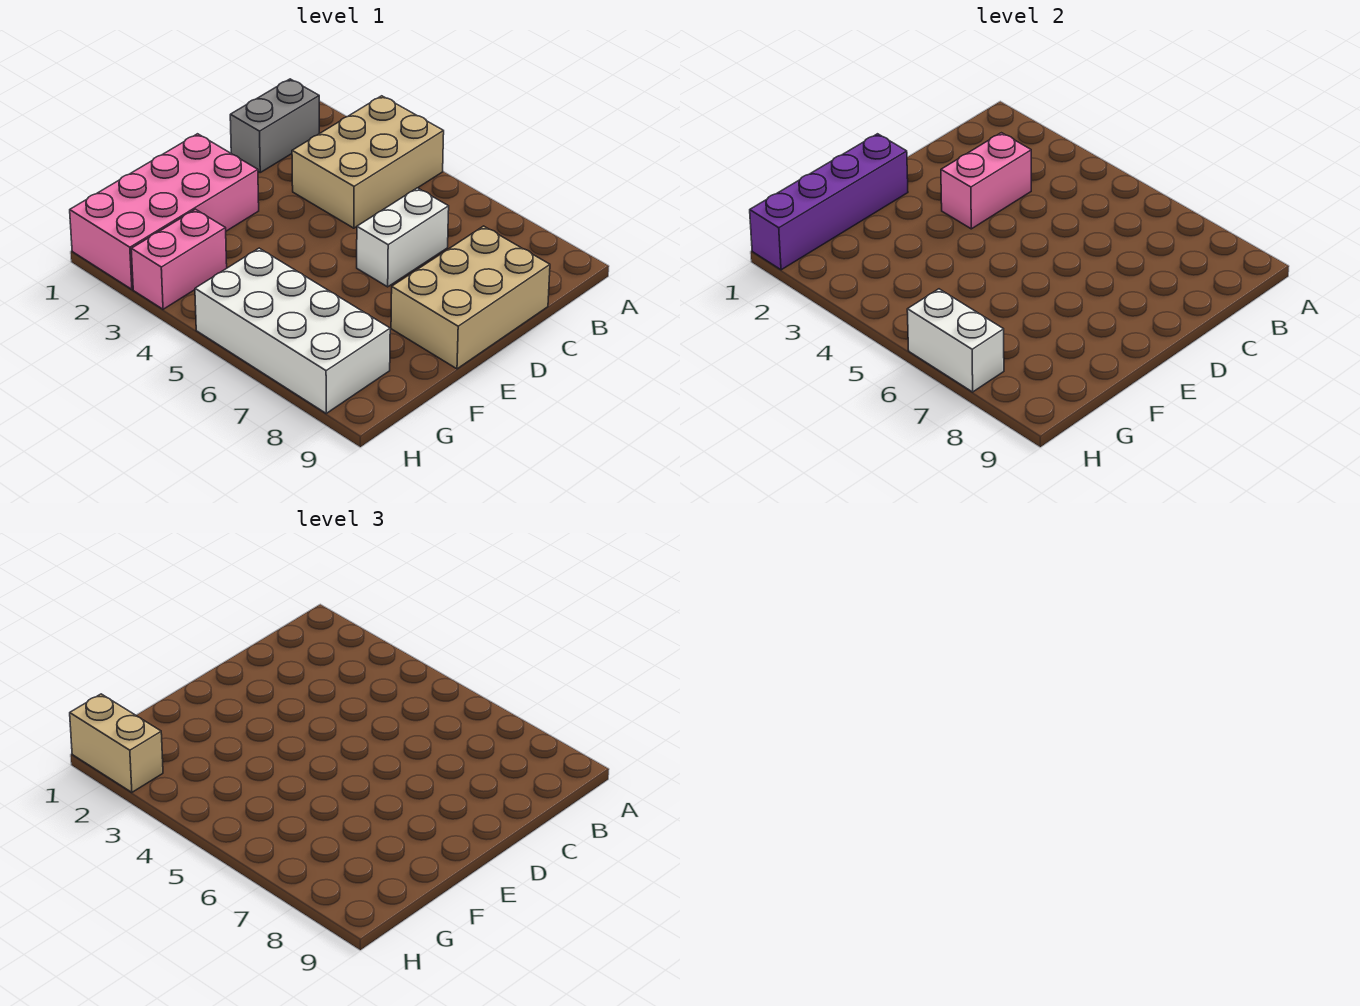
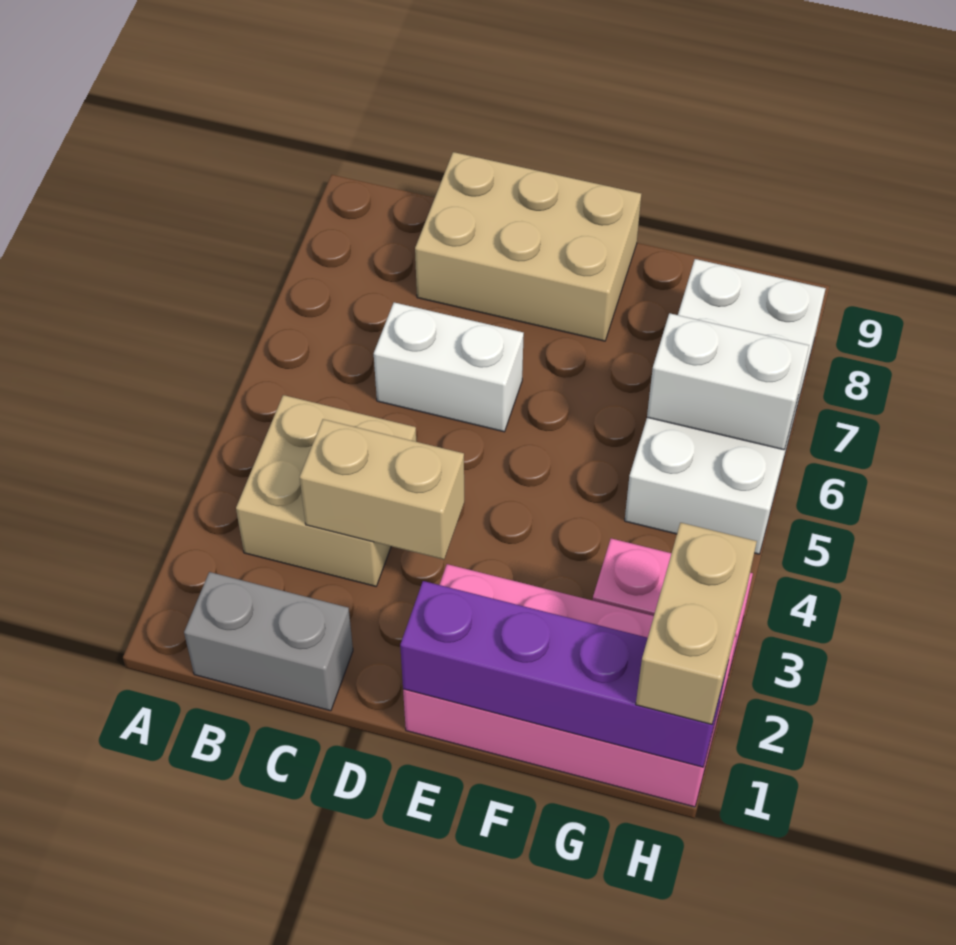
tan brick A3:C4 level 1 -> tan brick B3:C4 level 1
pink brick C3:D3 level 2 -> tan brick C3:D3 level 2
white brick H6:H7 level 2 -> white brick G6:H6 level 2

